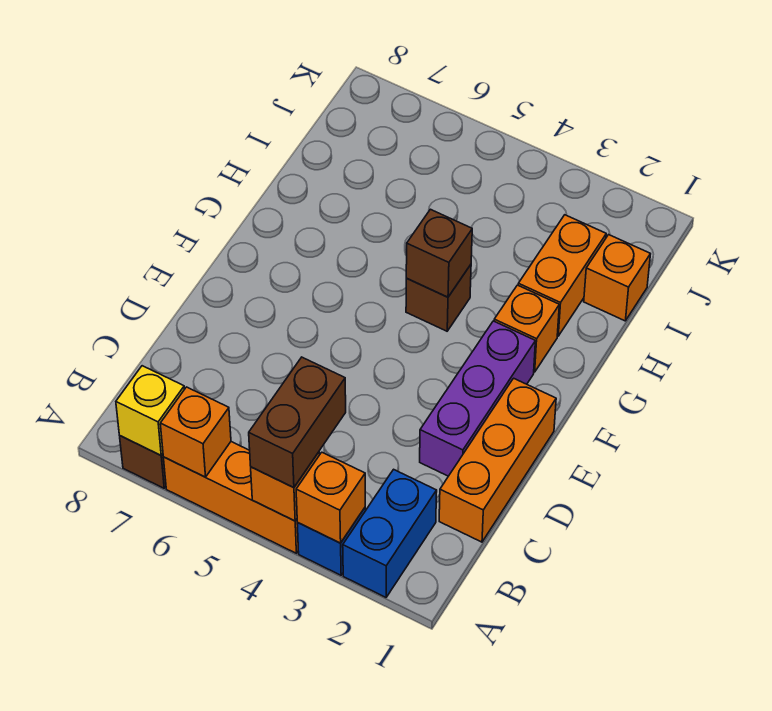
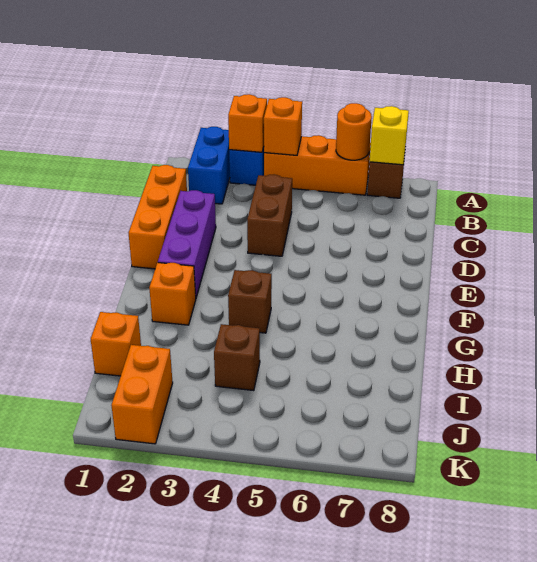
brown brick A4:B4 level 3 -> brown brick C4:D4 level 1
orange brick A6 level 2 -> orange round brick A6 level 2
brown brick G4 level 2 -> brown brick I4 level 1
orange brick H2:I2 level 1 -> orange brick J2:K2 level 1

